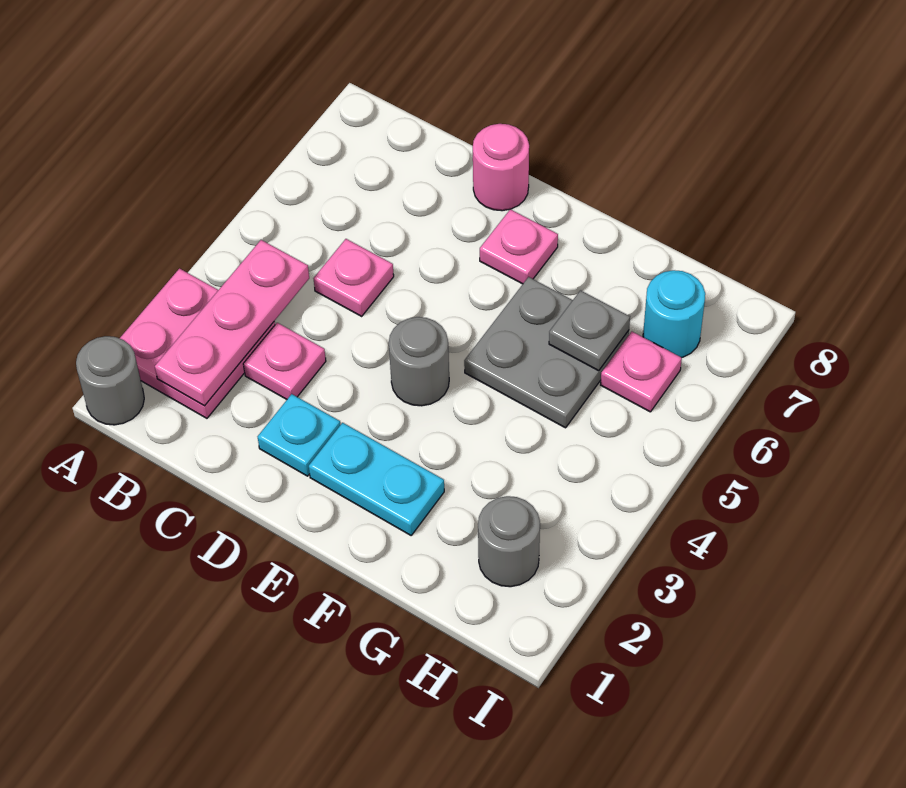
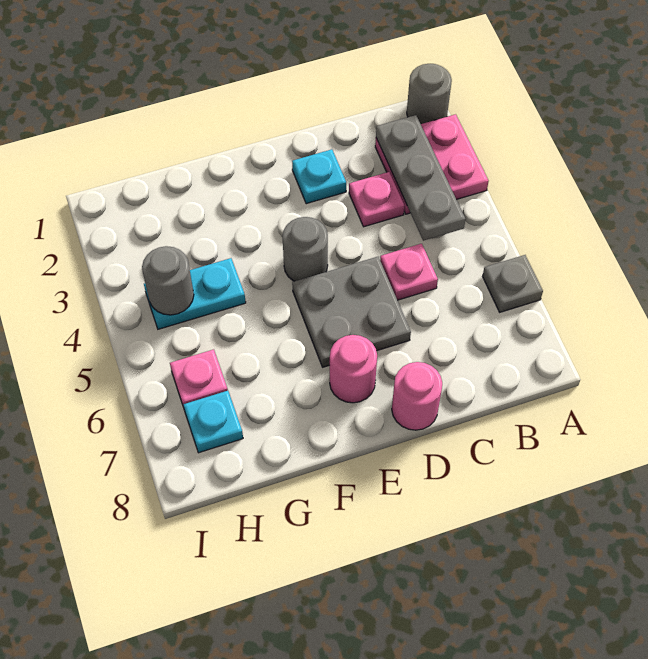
pink plate B2:B4 level 2 -> grey plate B2:B4 level 2
cyan plate E2:F2 level 1 -> cyan plate G4:H4 level 1
pink plate E7 level 1 -> pink round brick E7 level 1
grey plate F5:G6 level 1 -> grey plate D5:E6 level 1
grey plate G6 level 2 -> grey plate A6 level 1
grey round brick H2 level 1 -> grey round brick H4 level 2
cyan round brick H7 level 1 -> cyan plate H7 level 1

